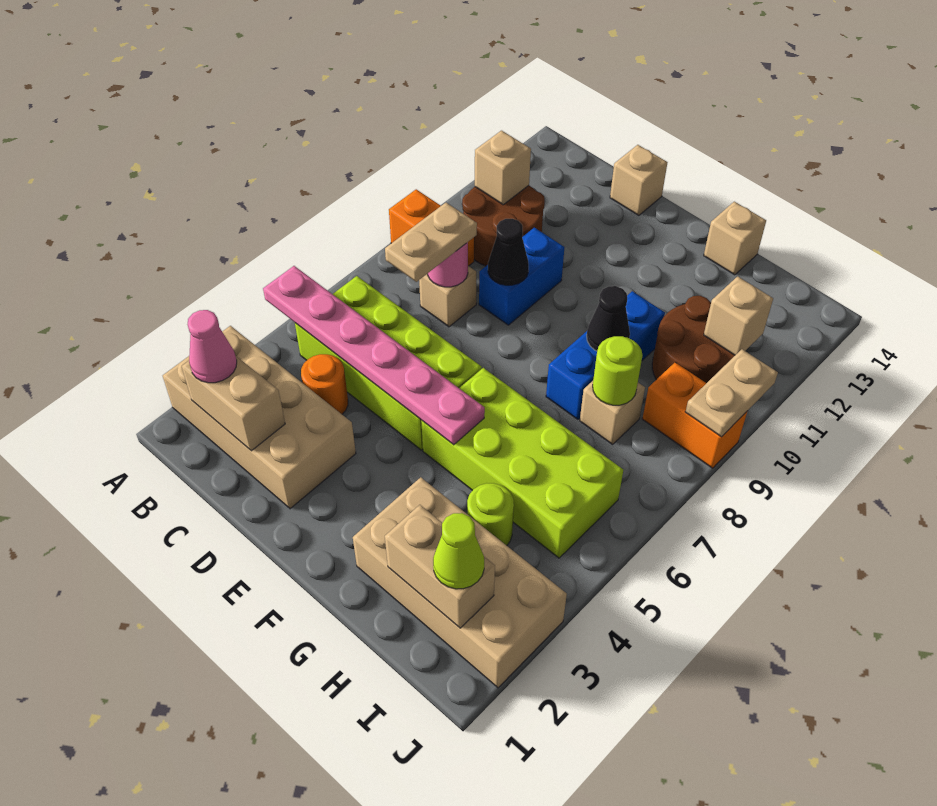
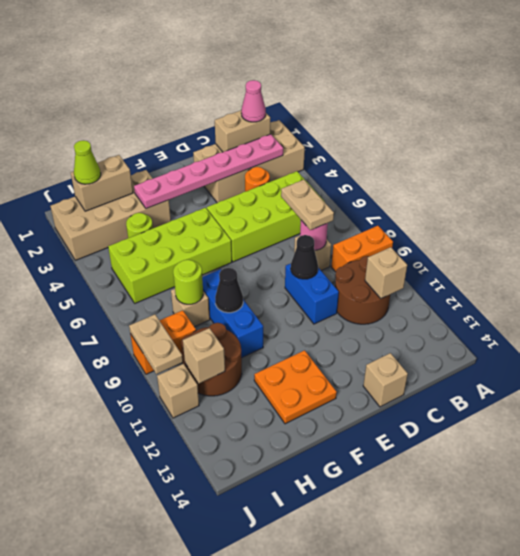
pink plate A5:F5 level 2 -> pink plate B3:G3 level 2
none -> orange plate F12:G13 level 1
tan brick G14 level 1 -> tan brick J11 level 1

